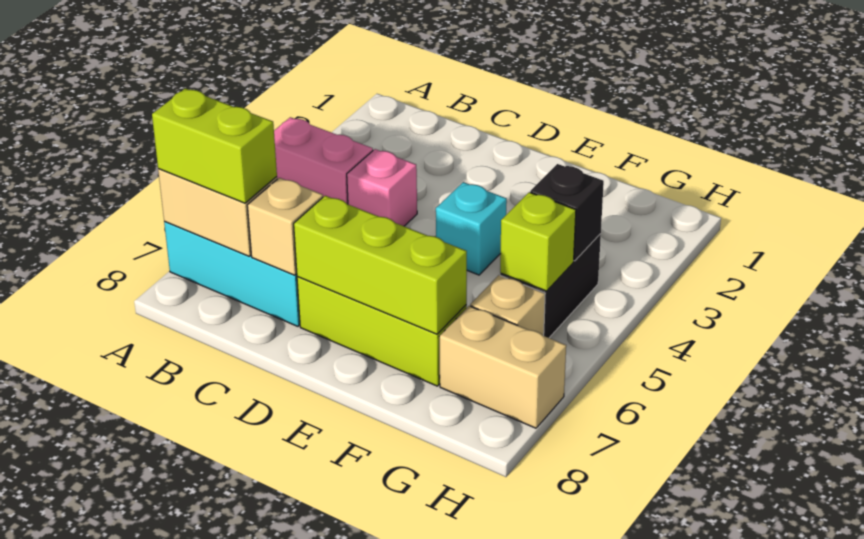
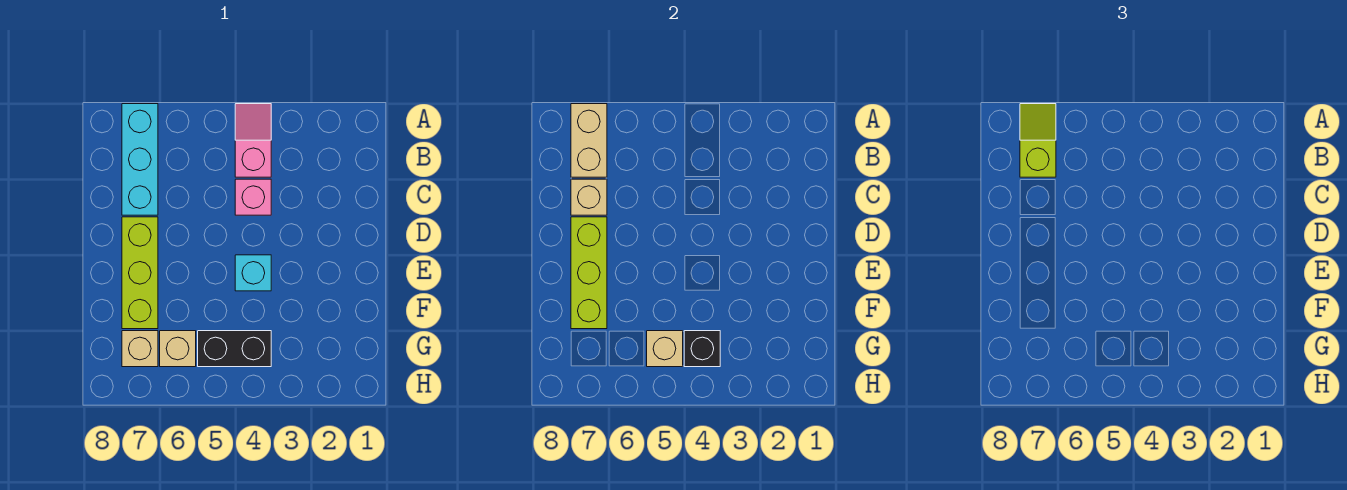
pink brick A4:B4 level 1 -> pink slope A4:B4 level 1 top B
lime brick A7:B7 level 3 -> lime slope A7:B7 level 3 top B
lime brick G5 level 2 -> tan brick G5 level 2
tan brick G7:H7 level 1 -> tan brick G7 level 1

